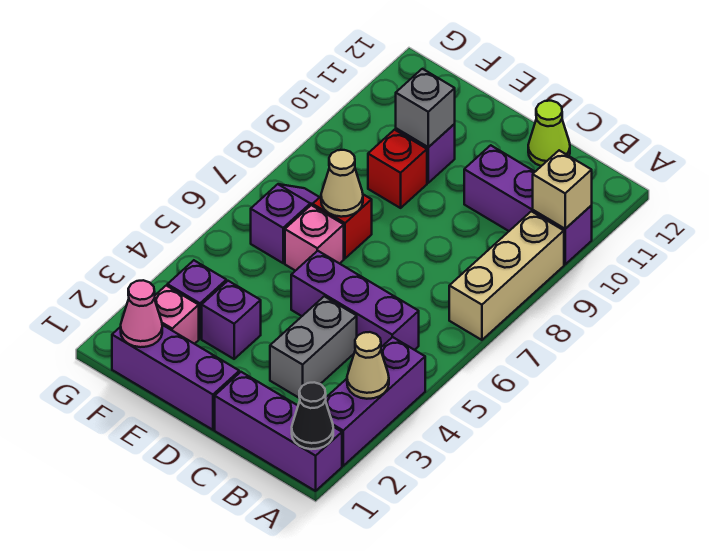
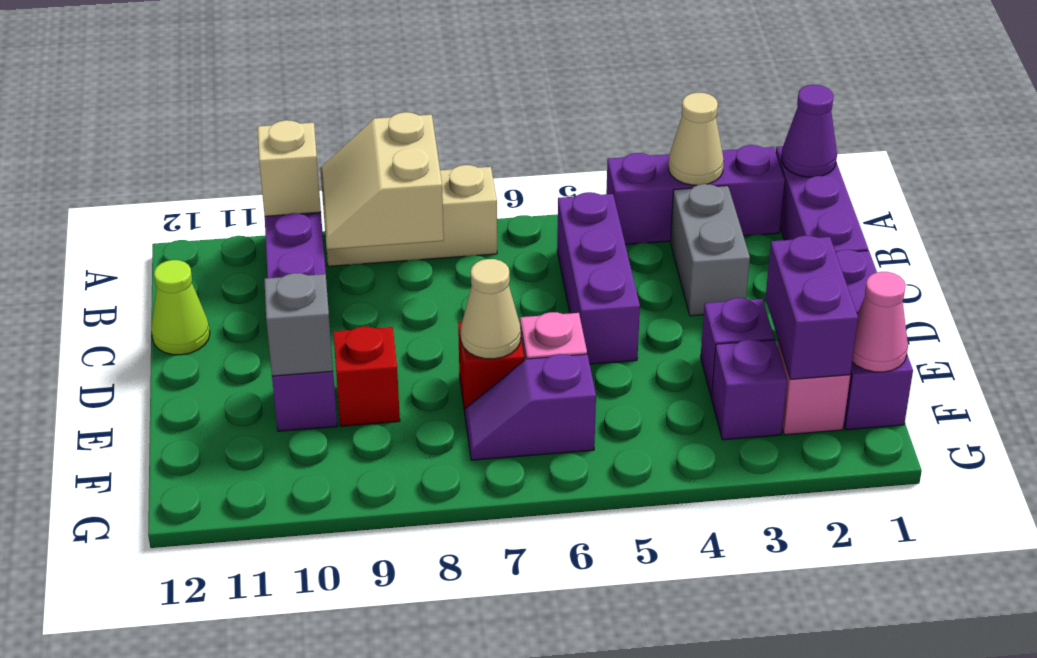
black cone A1 level 2 -> purple cone A1 level 2
none -> tan slope A8:B9 level 2 top 8
grey brick C3:C4 level 1 -> grey brick B3:C3 level 1
none -> purple brick E2:F2 level 2

